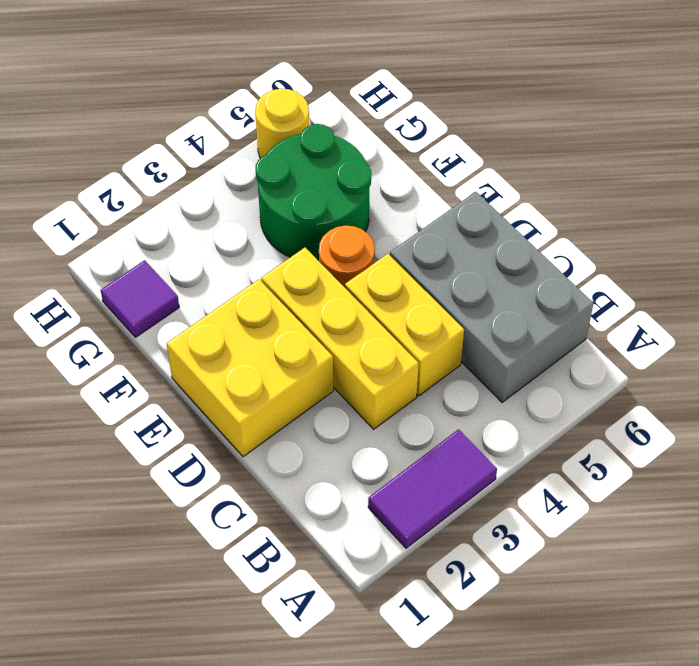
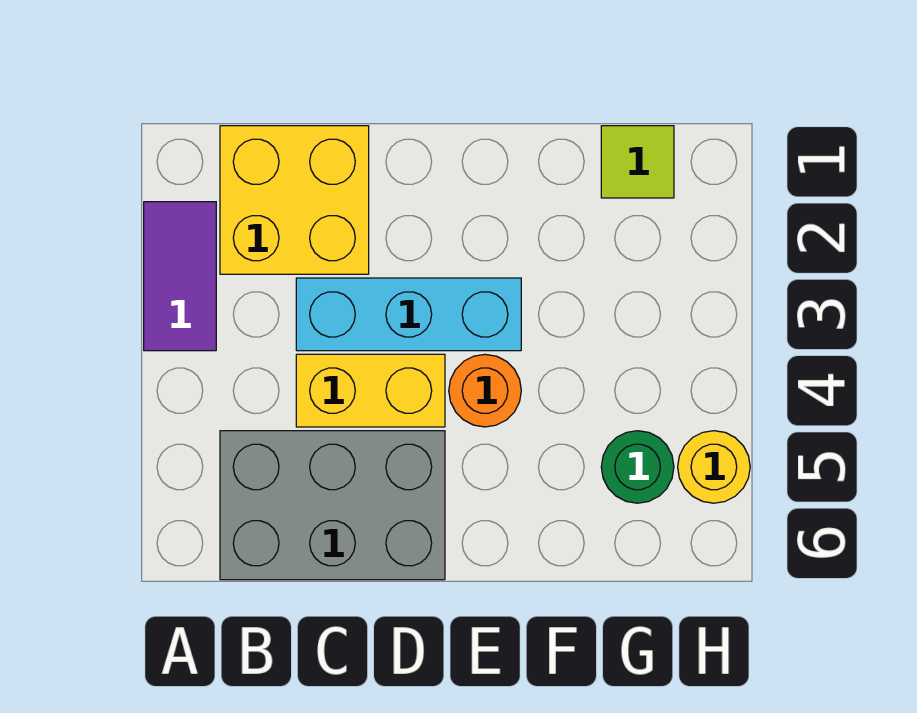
yellow brick C3:E3 level 1 -> cyan brick C3:E3 level 1
yellow brick D1:E2 level 1 -> yellow brick B1:C2 level 1
green round brick F4:G5 level 1 -> green round brick G5 level 1
purple tile G1 level 1 -> lime tile G1 level 1

